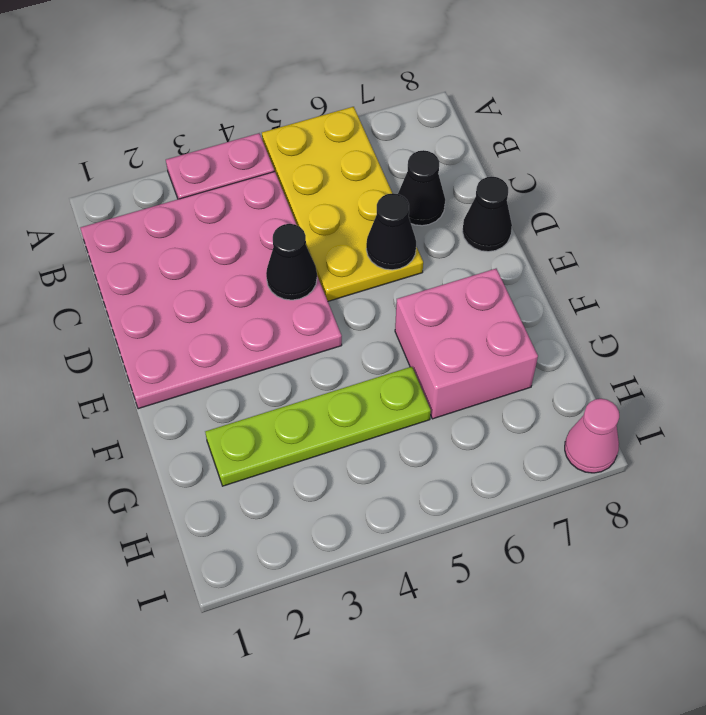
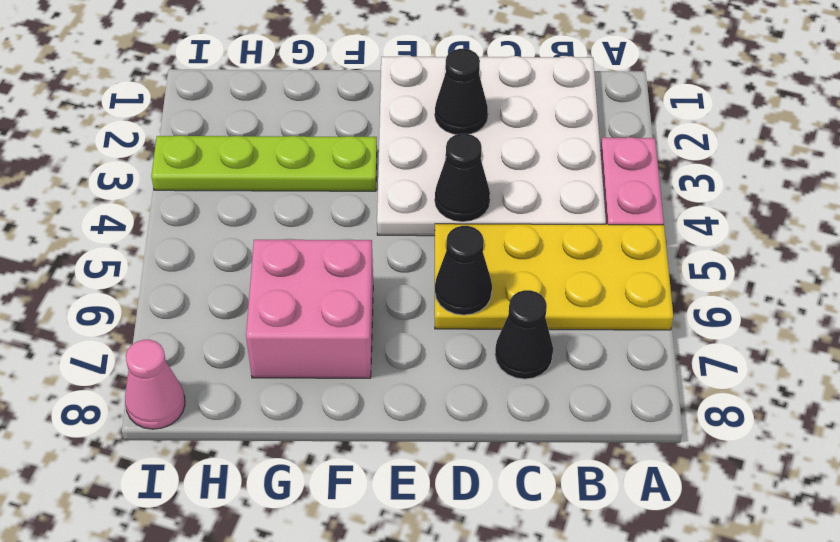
pink plate B1:E4 level 1 -> white plate B1:E4 level 1
black cone D8 level 1 -> black cone D2 level 2
lime plate G2:G5 level 1 -> lime plate F3:I3 level 1

